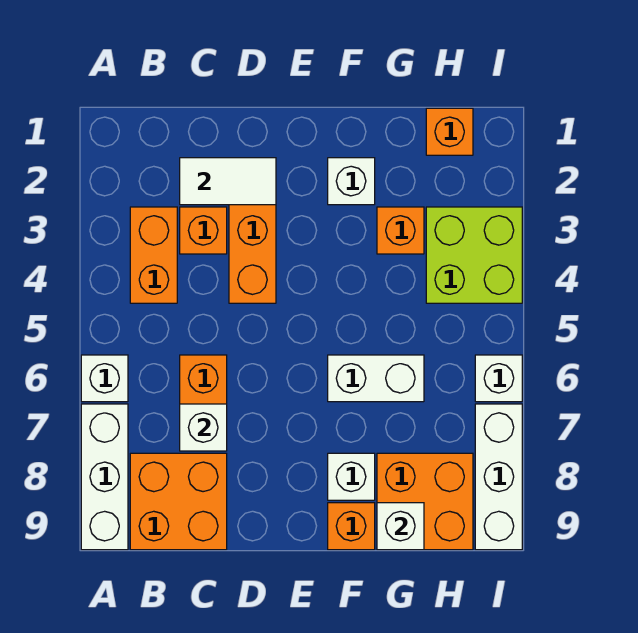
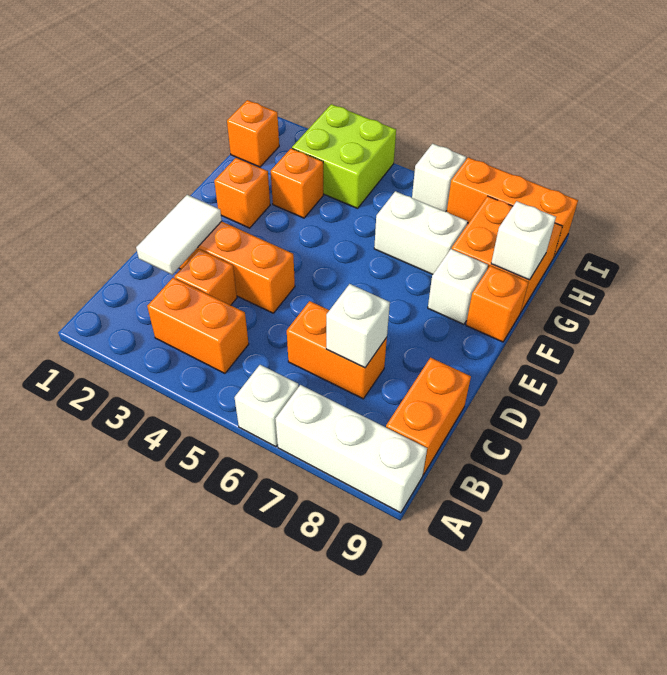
orange brick B8:C9 level 1 -> orange brick B9:C9 level 1
white brick F2 level 1 -> orange brick F2 level 1
white brick F6:G6 level 1 -> white brick G6:G7 level 1
white brick I7:I9 level 1 -> orange brick I7:I9 level 1

